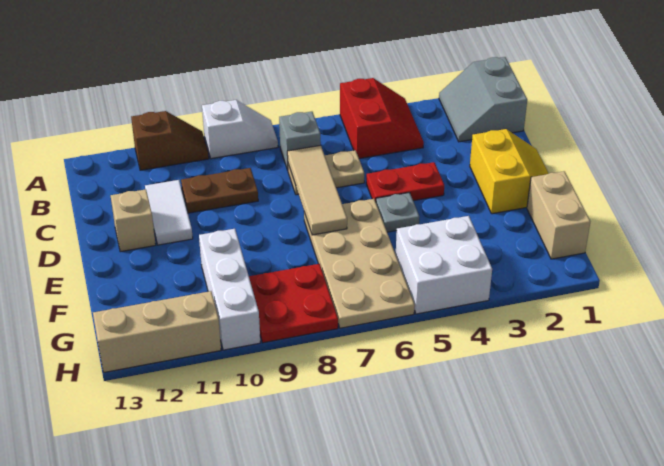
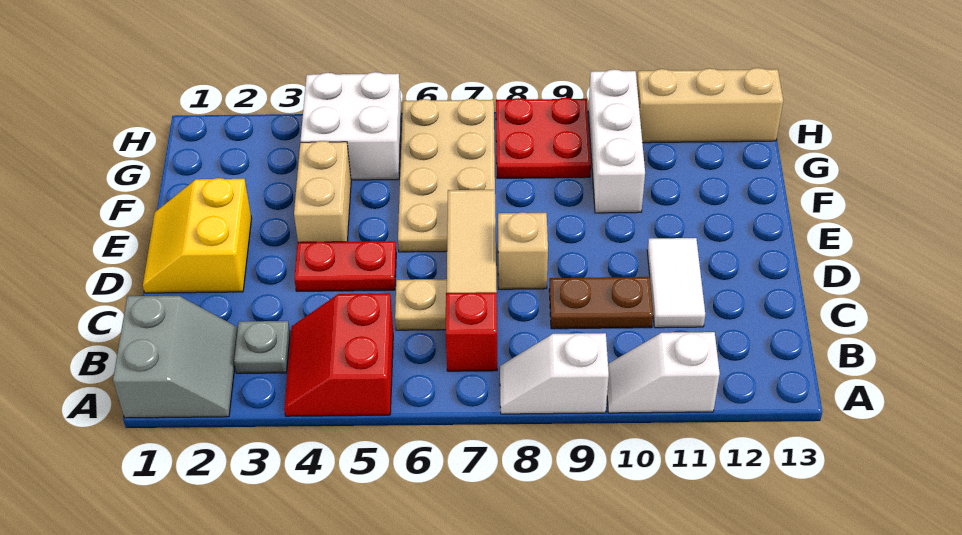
brown slope A10:A11 level 1 top 11 -> white slope A10:A11 level 1 top 11
grey brick B7 level 1 -> red brick B7 level 1
tan brick D12 level 1 -> tan brick D8 level 1
grey plate E5 level 1 -> grey plate B3 level 1
tan brick F1:G1 level 1 -> tan brick E4:F4 level 1

